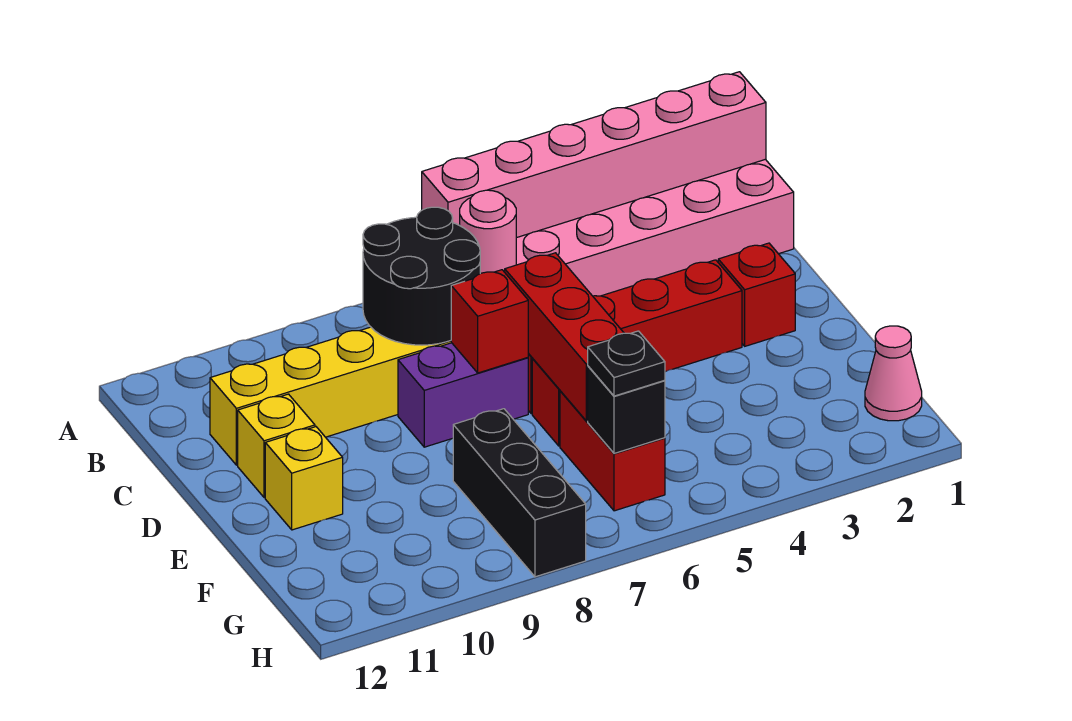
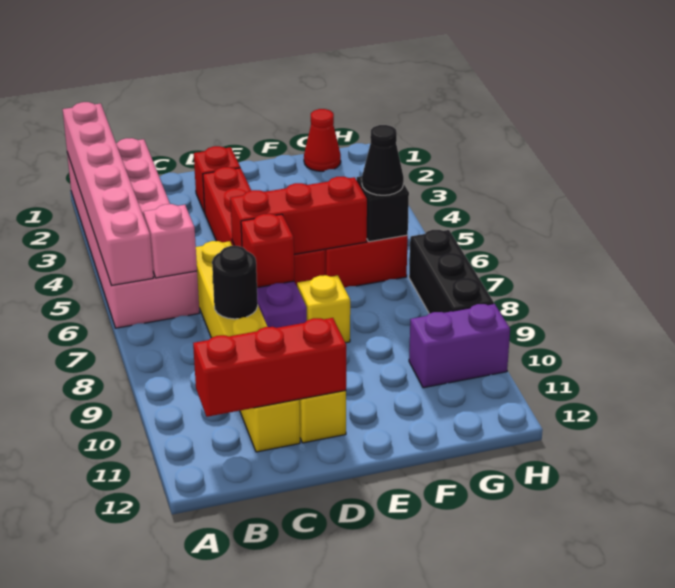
pink round brick B6 level 2 -> pink brick B6 level 2
black round brick B7:C8 level 2 -> black round brick C8 level 2
none -> red brick B11:D11 level 2
yellow brick E11 level 1 -> yellow brick E8 level 1
black brick F8:H8 level 1 -> black brick H7:H9 level 1
pink cone G1 level 1 -> red cone G1 level 1
black plate G6 level 3 -> black cone G6 level 3
none -> purple brick G10:H10 level 1

